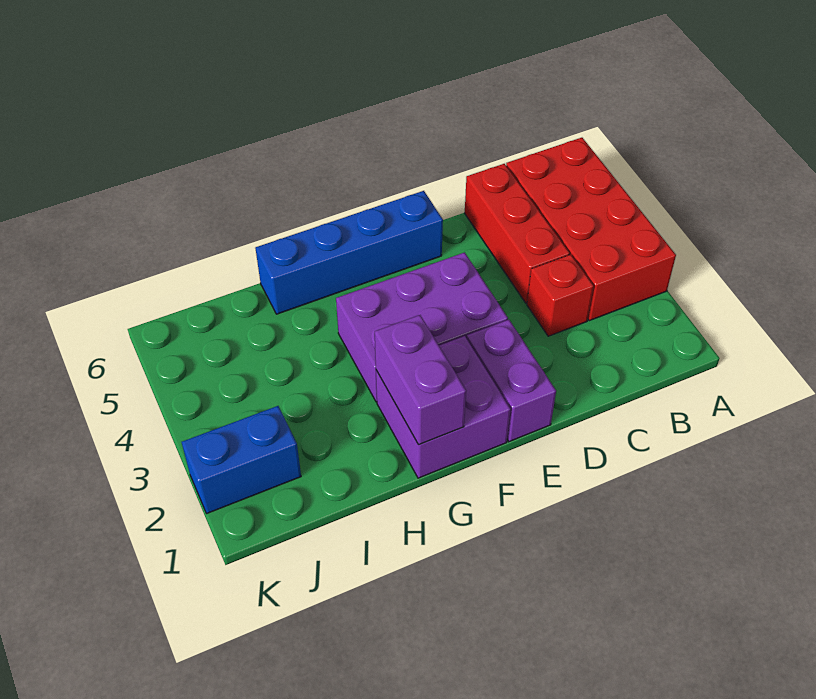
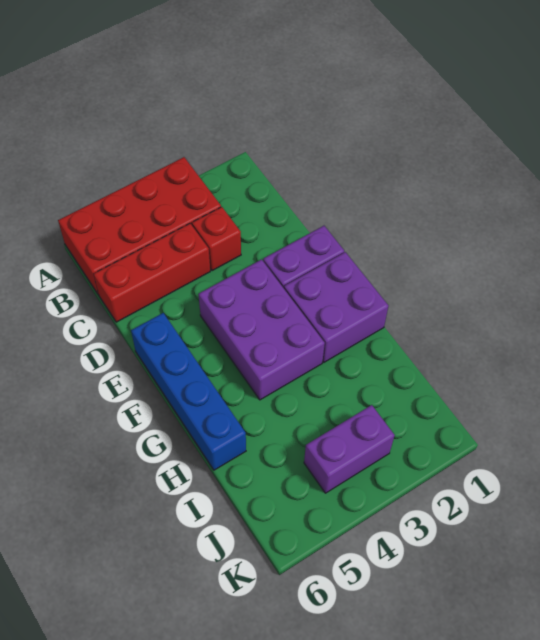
purple brick G1:G2 level 2 -> purple brick J3:J4 level 1
blue brick J2:K2 level 1 -> none

